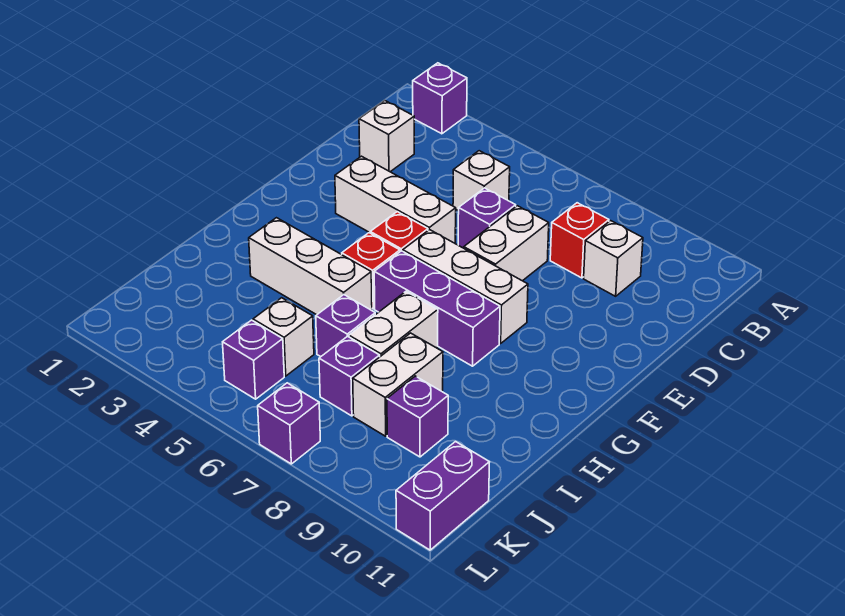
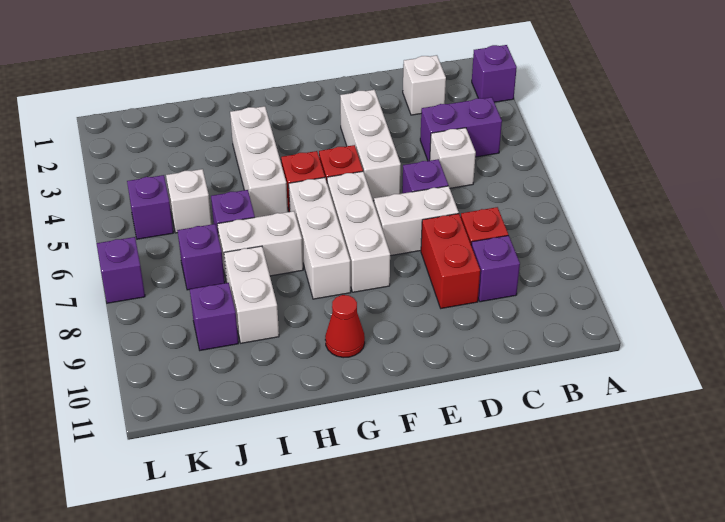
white brick C9 level 1 -> purple brick C9 level 1
none -> red brick D8:D9 level 1
purple brick G6:G8 level 1 -> white brick G6:G8 level 1
none -> red cone G10 level 1
white brick I8:J8 level 1 -> white brick I8:I9 level 1
purple brick K11:L11 level 1 -> purple brick B4:C4 level 1

